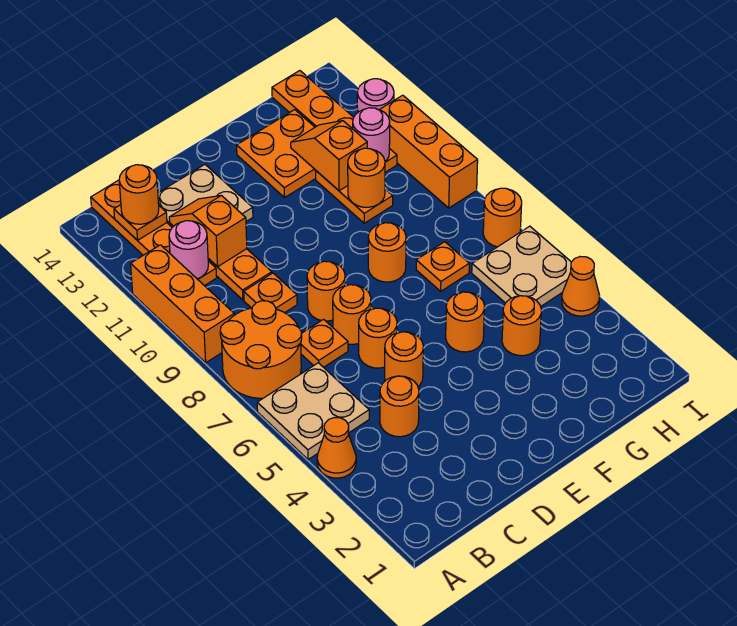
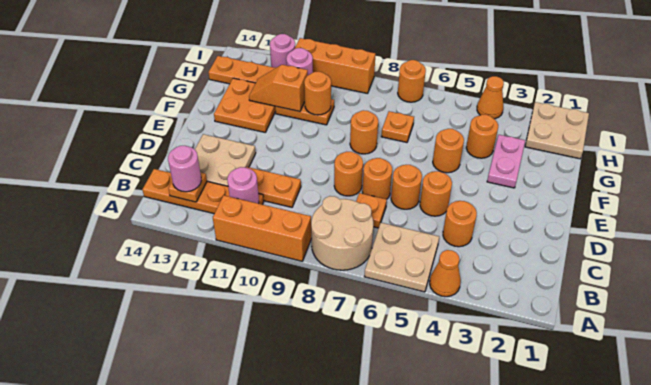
orange round brick A7:B8 level 1 -> tan round brick A7:B8 level 1
orange round brick B13 level 3 -> pink round brick B13 level 3
orange plate C9 level 1 -> none
orange slope C11:C12 level 2 top 11 -> none
none -> pink plate F3:G3 level 1
tan plate H5:I6 level 1 -> tan plate H1:I2 level 1

